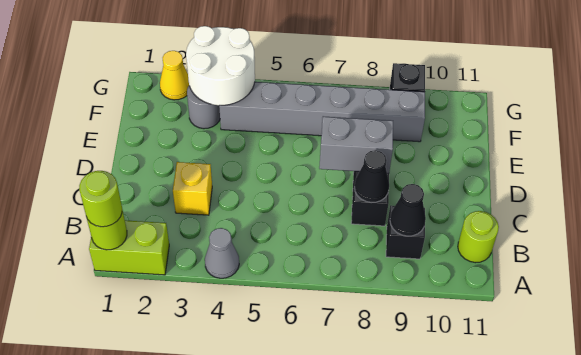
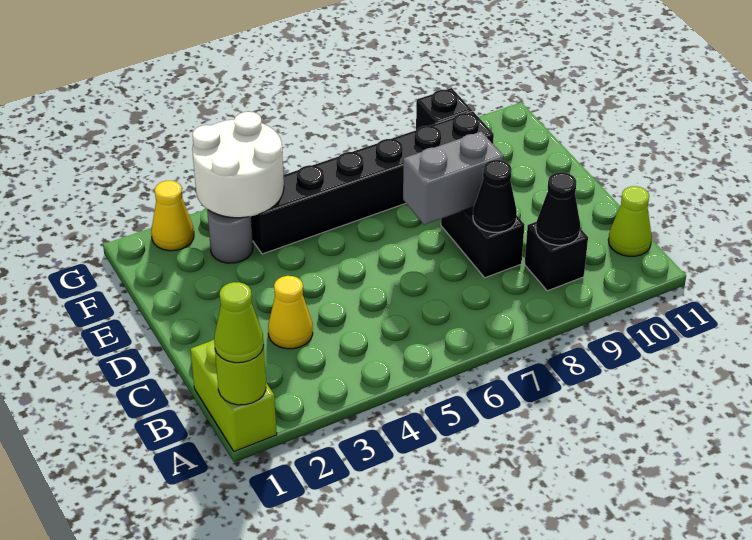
lime brick A1:A2 level 1 -> lime brick A1:B1 level 1
lime round brick A1 level 3 -> lime cone A1 level 3
grey cone A4 level 1 -> none
lime round brick B11 level 1 -> lime cone B11 level 1
yellow brick C3 level 1 -> yellow cone C3 level 1
grey brick F4:F9 level 1 -> black brick F4:F9 level 1

